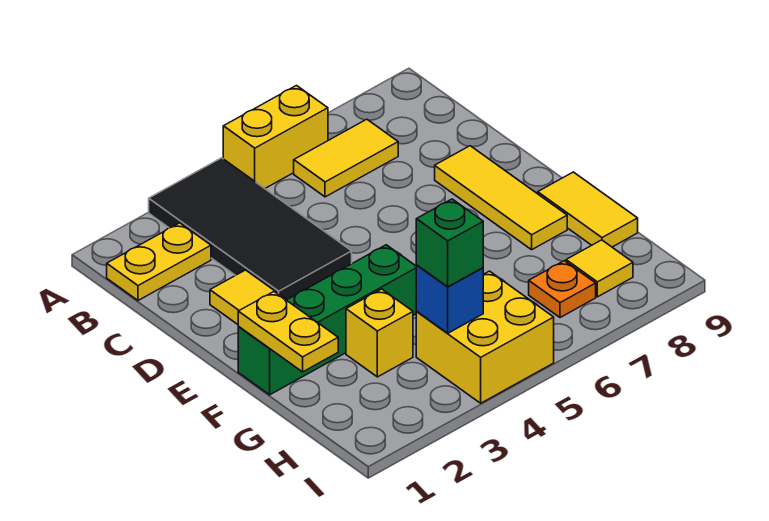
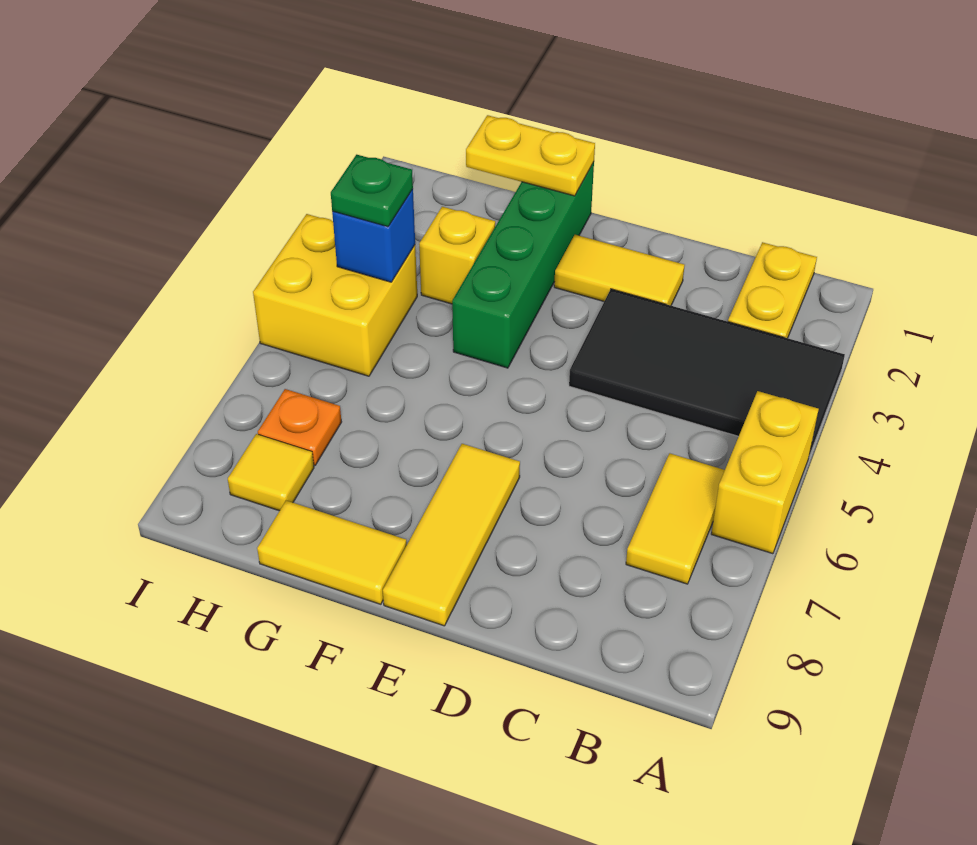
yellow tile D8:F8 level 1 -> yellow tile E7:E9 level 1
green brick H4 level 3 -> green plate H4 level 3

